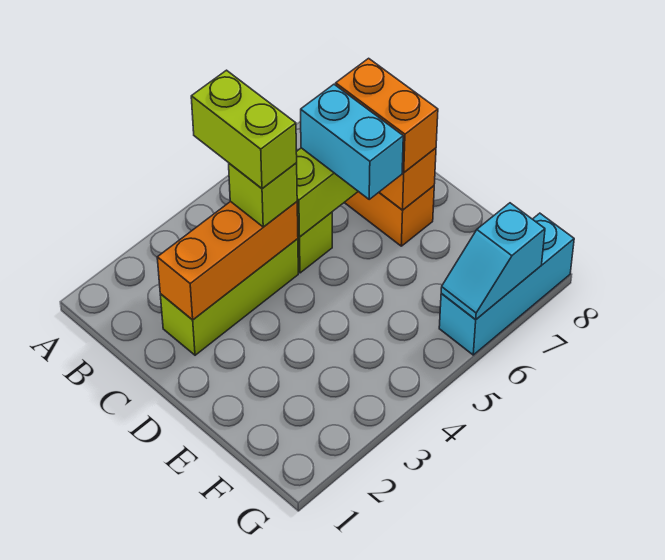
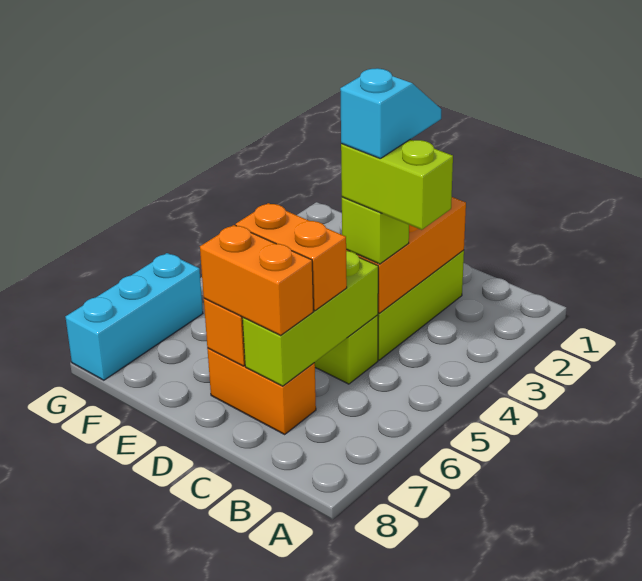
cyan brick C6:D6 level 3 -> orange brick C6:D6 level 3
cyan slope G6:G7 level 2 top 7 -> cyan slope C3:C4 level 5 top 4

